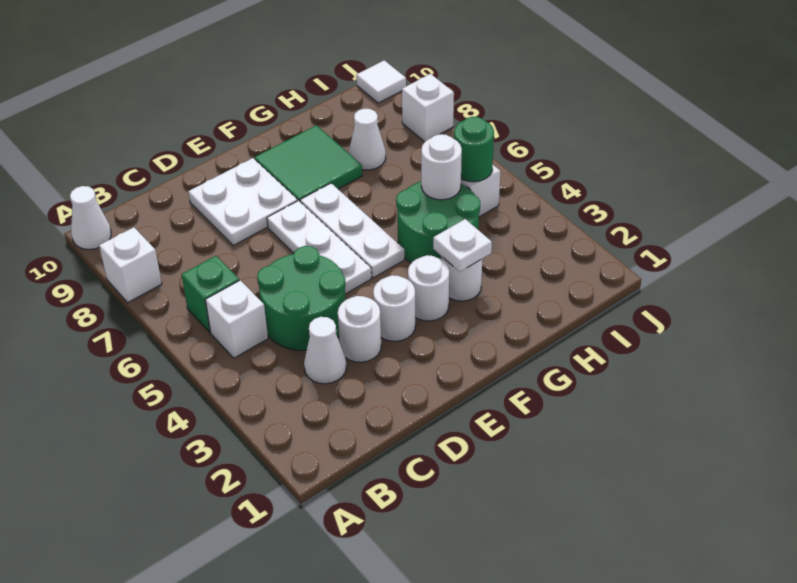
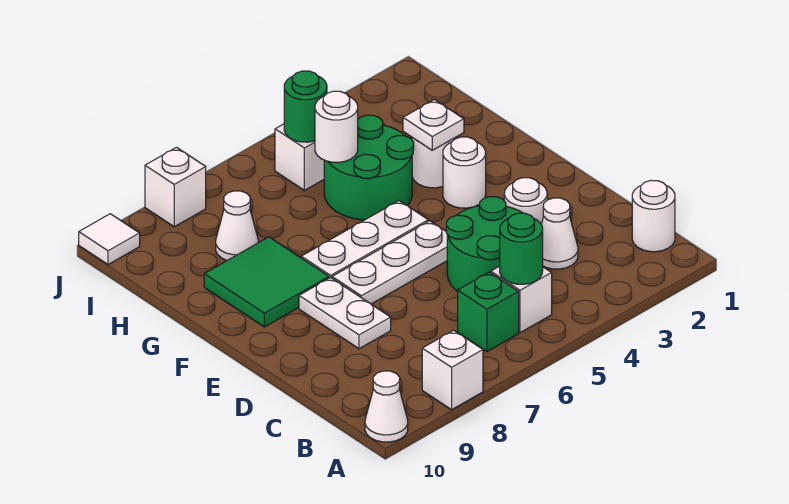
none -> green round brick B5 level 2
white plate D8:E9 level 1 -> white plate D8:E8 level 1
white round brick E3 level 1 -> white round brick B1 level 1

